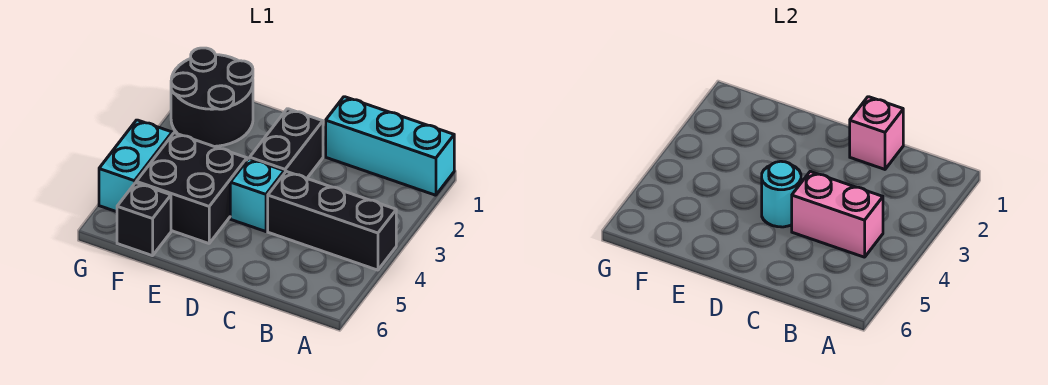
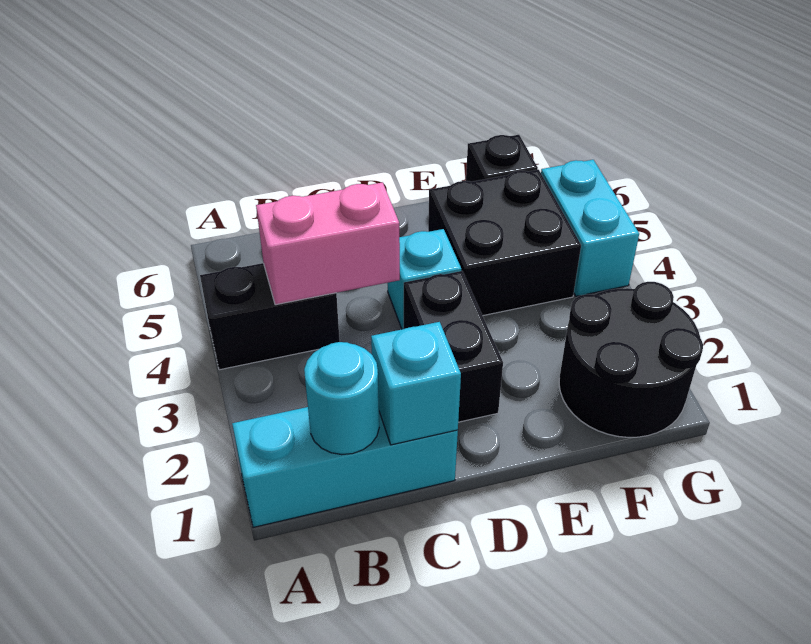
black brick A4:C4 level 1 -> black brick A4:B4 level 1
pink brick C1 level 2 -> cyan brick C1 level 2
cyan round brick D4 level 2 -> cyan round brick B1 level 2

